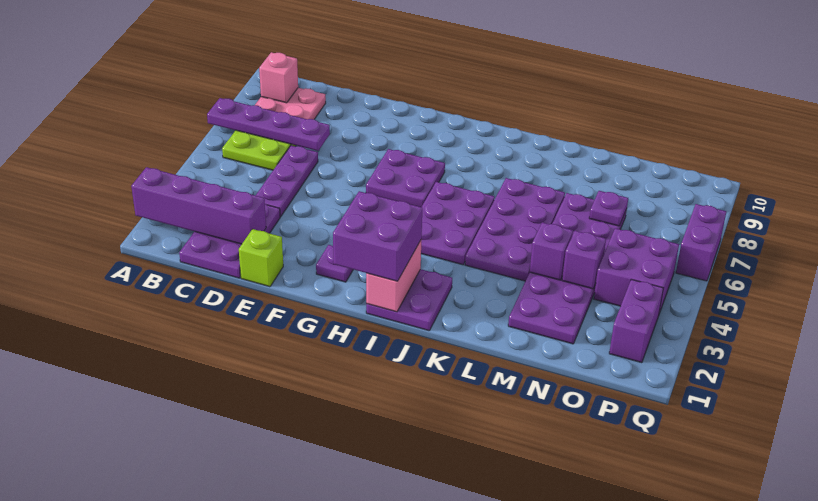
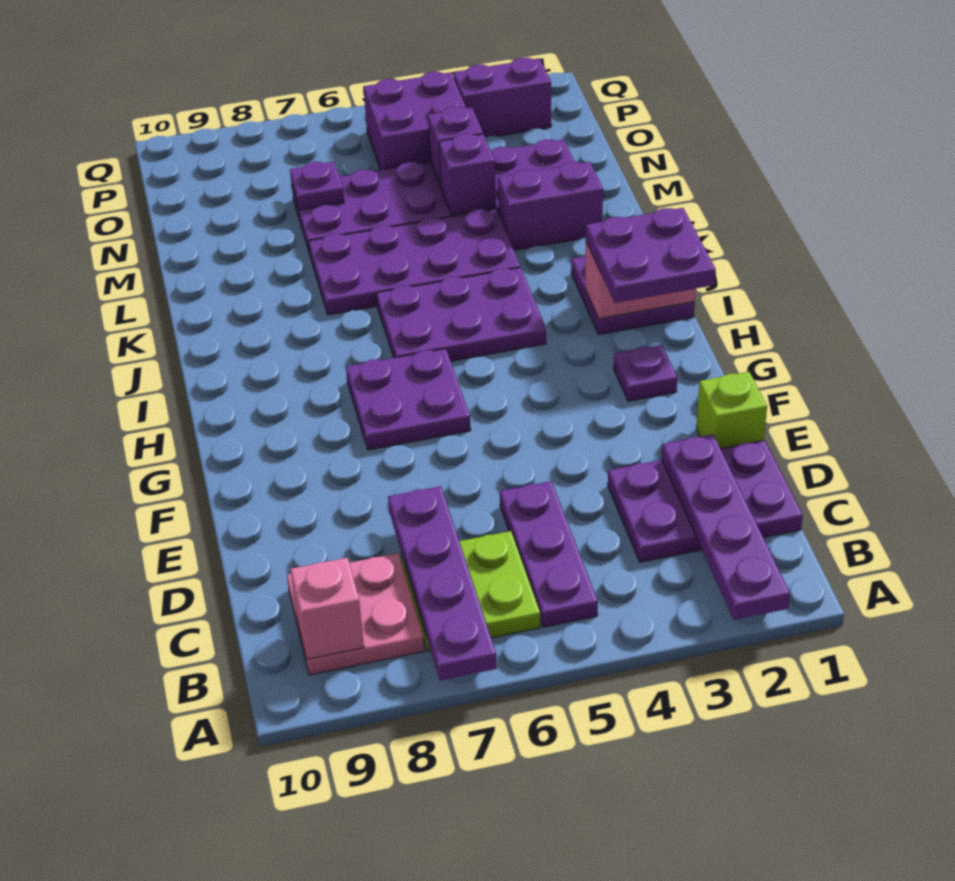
purple brick A2:D2 level 2 -> purple plate A2:D2 level 2
purple plate D4:D6 level 1 -> purple plate B5:D5 level 1
purple brick H1:I2 level 3 -> purple plate H1:I2 level 3
purple brick Q6:Q7 level 1 -> purple brick L2:L3 level 1

